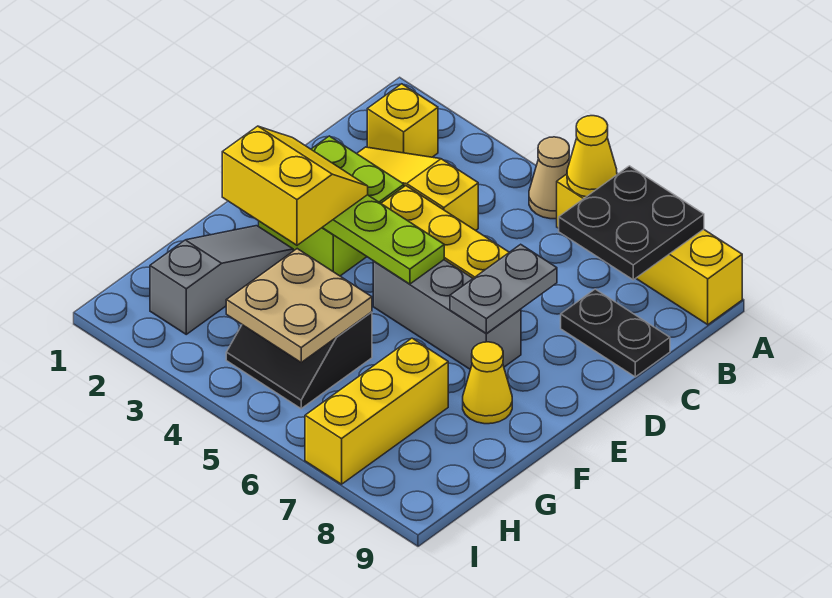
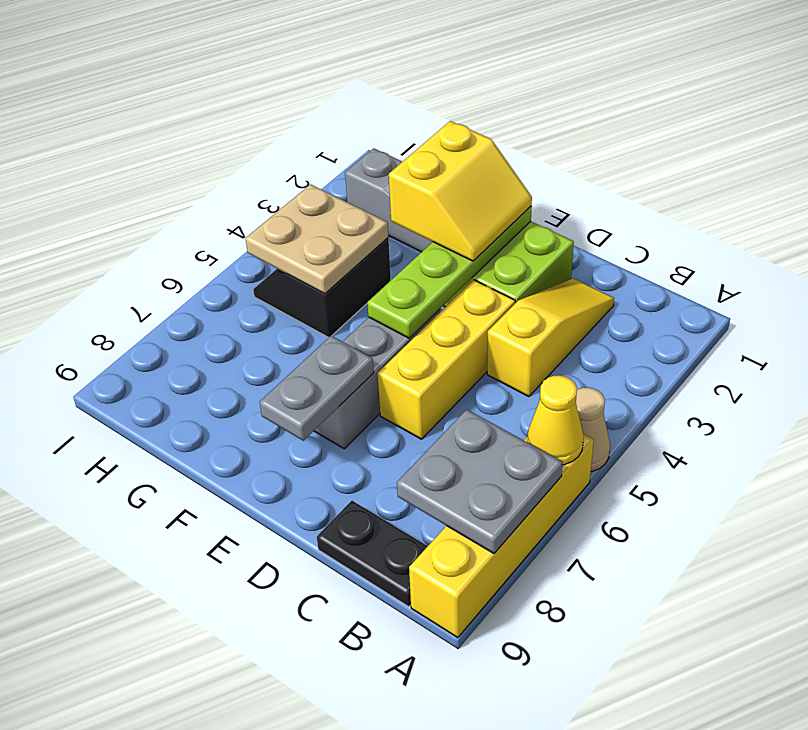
black plate A7:B8 level 2 -> grey plate A7:B8 level 2
yellow brick B2 level 1 -> none
black plate C8:C9 level 1 -> black plate B9:C9 level 1
grey plate D7:E7 level 2 -> grey plate E7:E8 level 2
yellow cone F8 level 1 -> none
yellow brick G7:I7 level 1 -> none

